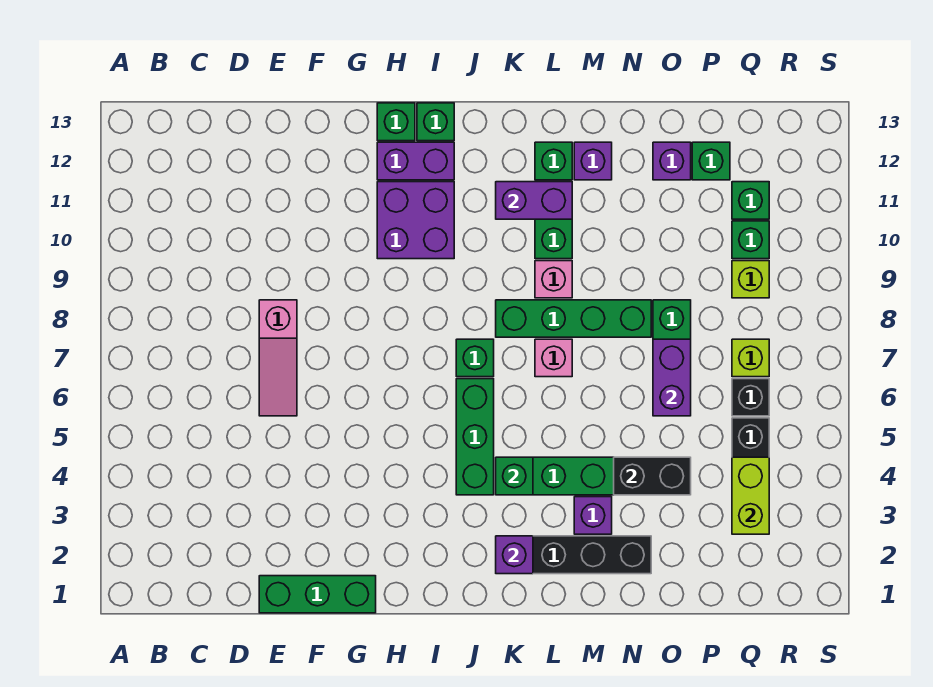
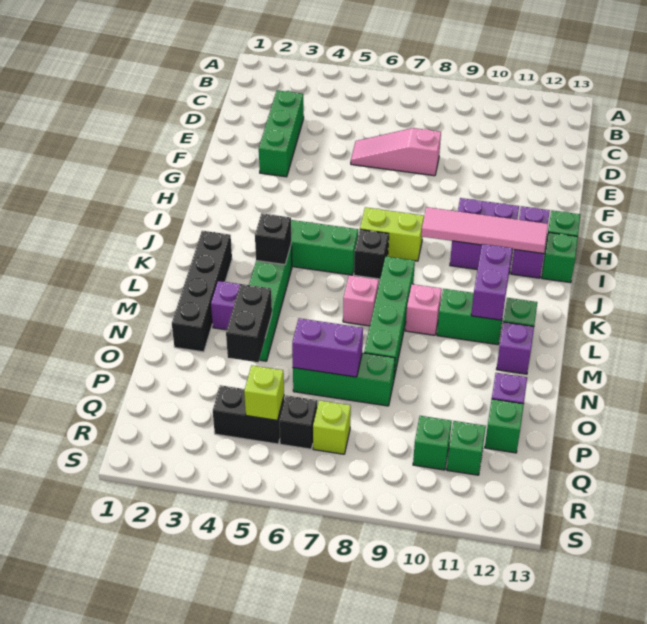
green brick E1:G1 level 1 -> green brick D3:F3 level 1
none -> pink tile I9:I12 level 2
green brick J7 level 1 -> black brick J7 level 1
purple brick K2 level 2 -> none
green brick K4 level 2 -> black brick K4 level 2
lime brick Q3:Q4 level 2 -> lime brick I7:I8 level 1
lime brick Q9 level 1 -> lime brick Q5 level 2

